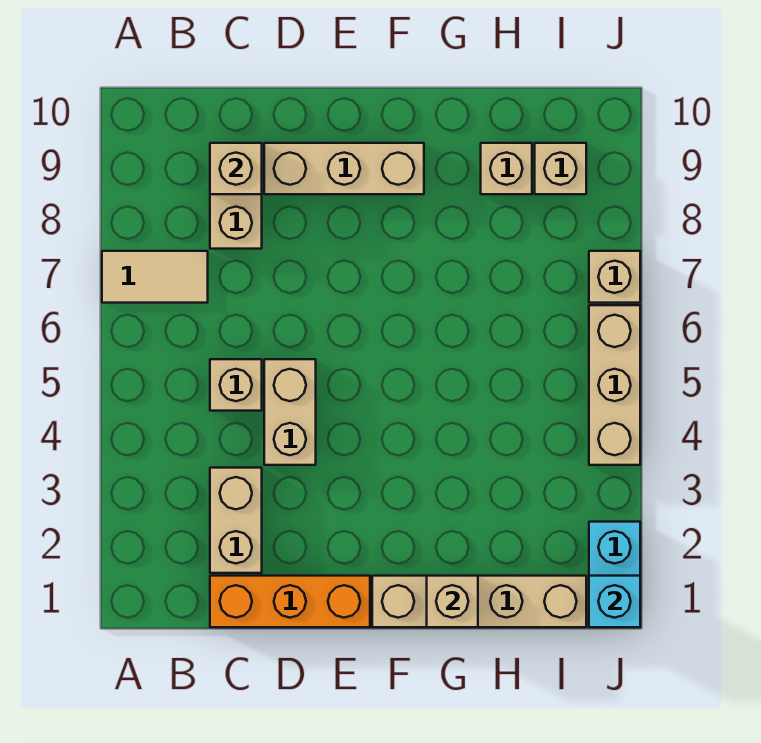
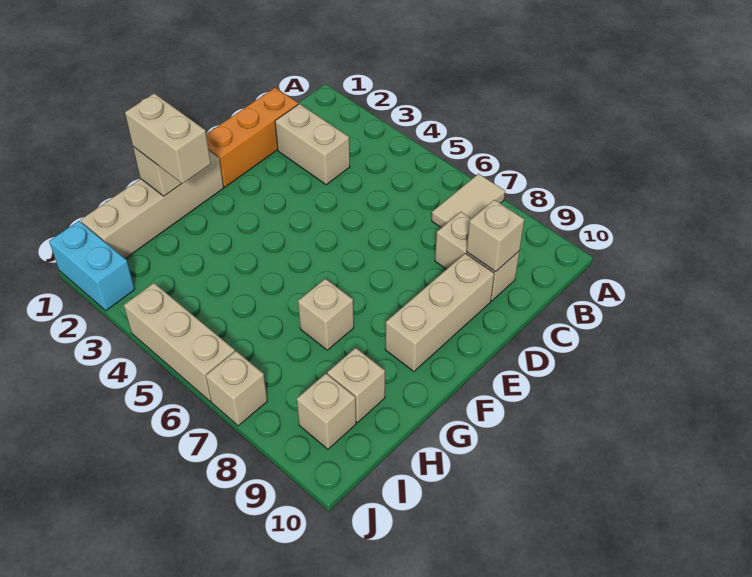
tan brick C5 level 1 -> tan brick G7 level 1
tan brick D4:D5 level 1 -> tan brick G1:G2 level 3
cyan brick J1 level 2 -> none

